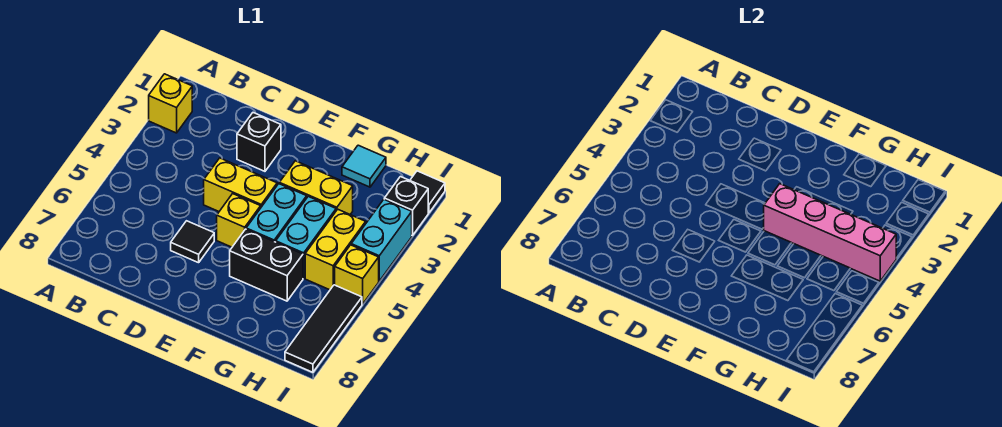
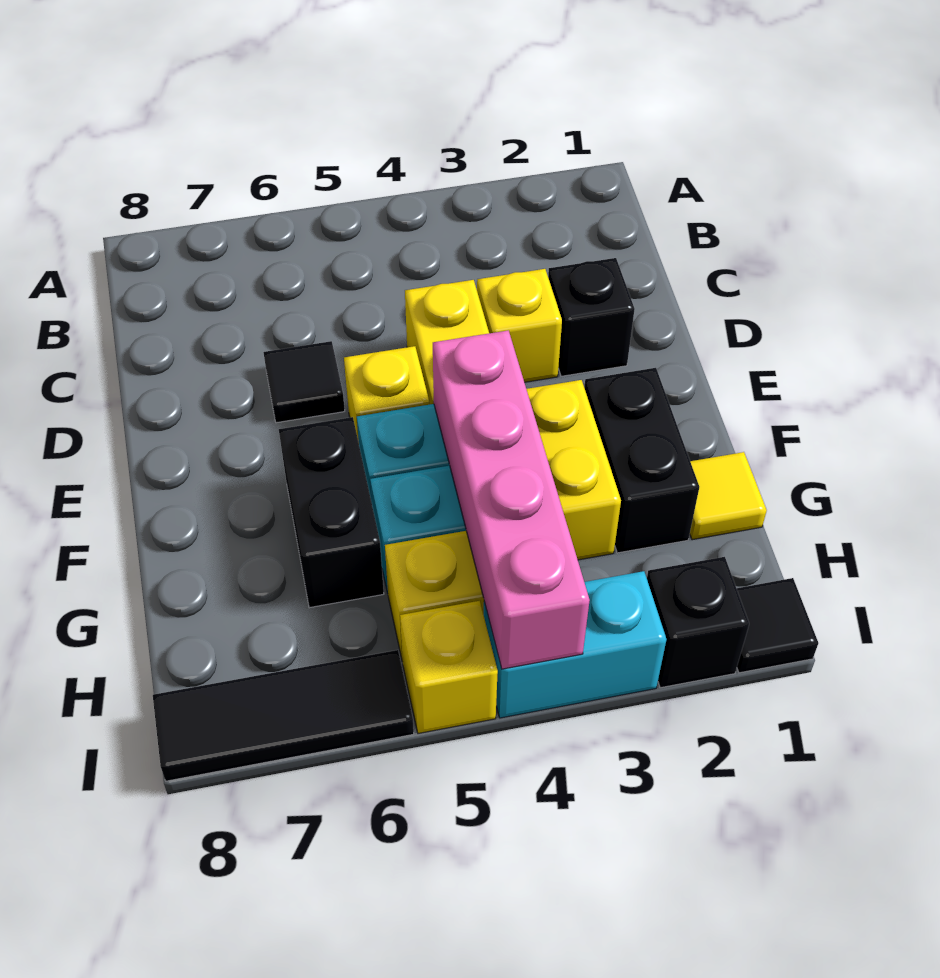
yellow brick A2 level 1 -> yellow brick D3 level 1
none -> black brick F2:G2 level 1
cyan tile G1 level 1 -> yellow tile G1 level 1

